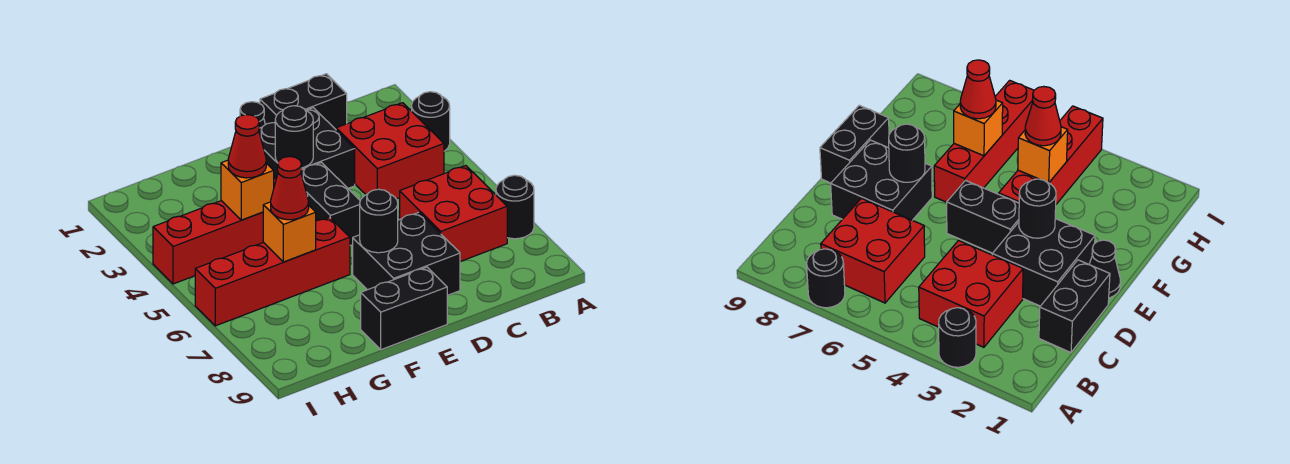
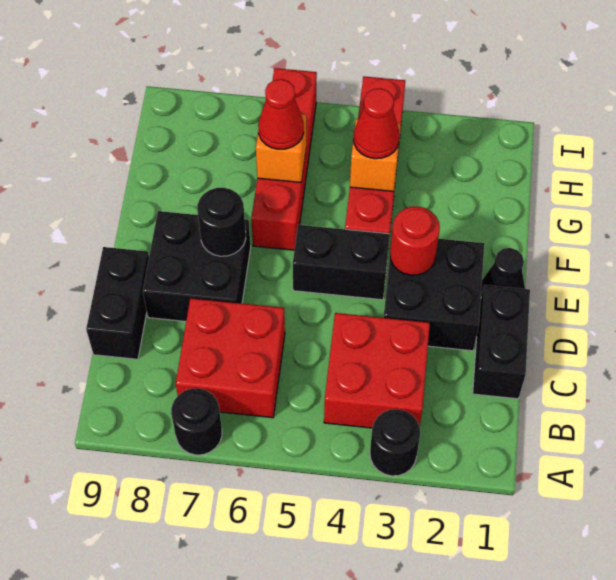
black round brick E3 level 2 -> red round brick E3 level 2
black brick E9:F9 level 1 -> black brick C9:D9 level 1

